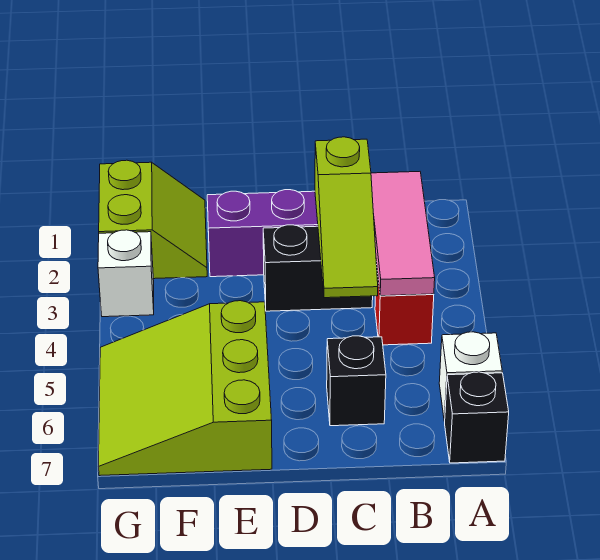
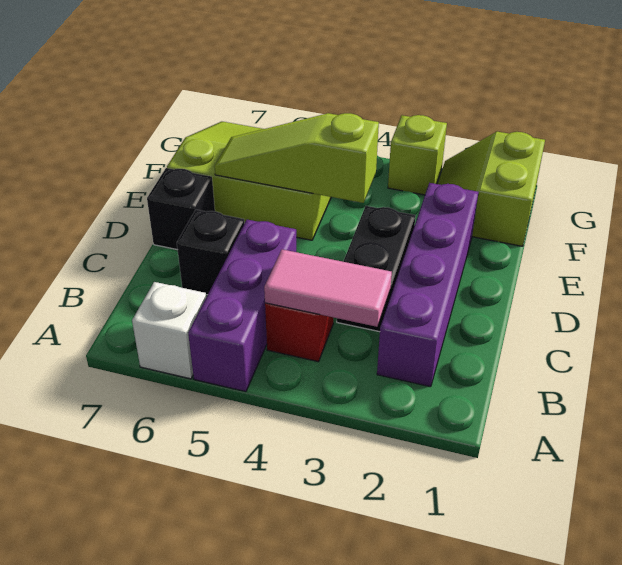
none -> purple brick A5:C5 level 1
black brick A7 level 1 -> black brick D7 level 1
pink tile B2:B4 level 2 -> pink tile B3:B4 level 2
lime slope C2:C4 level 2 top 2 -> lime slope E4:E6 level 2 top 4
lime slope F1:G2 level 1 top G -> lime slope F1:G2 level 1 top 1
white brick G3 level 1 -> lime brick G3 level 1

